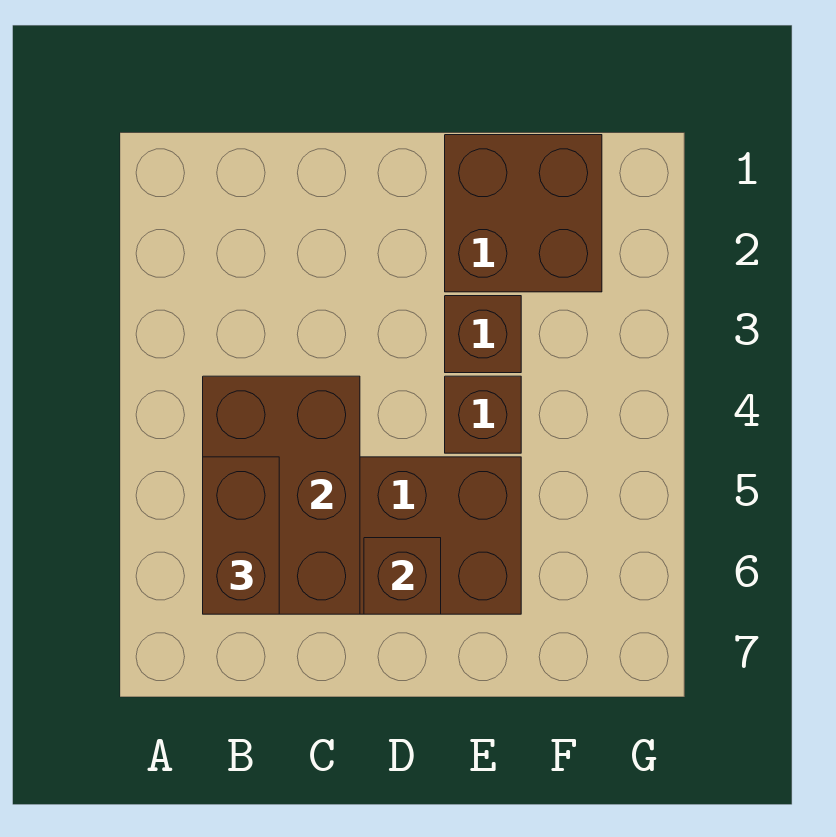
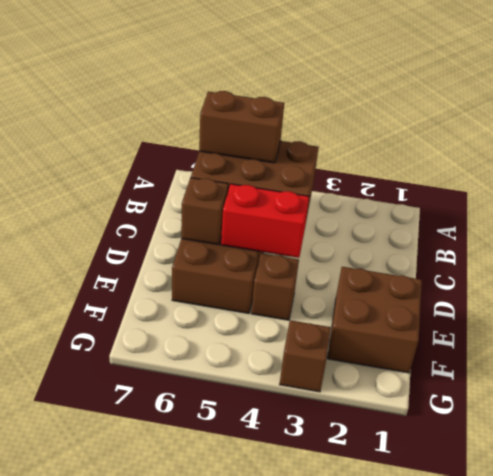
none -> red brick D4:D5 level 2
brown brick E3 level 1 -> brown brick G3 level 1

